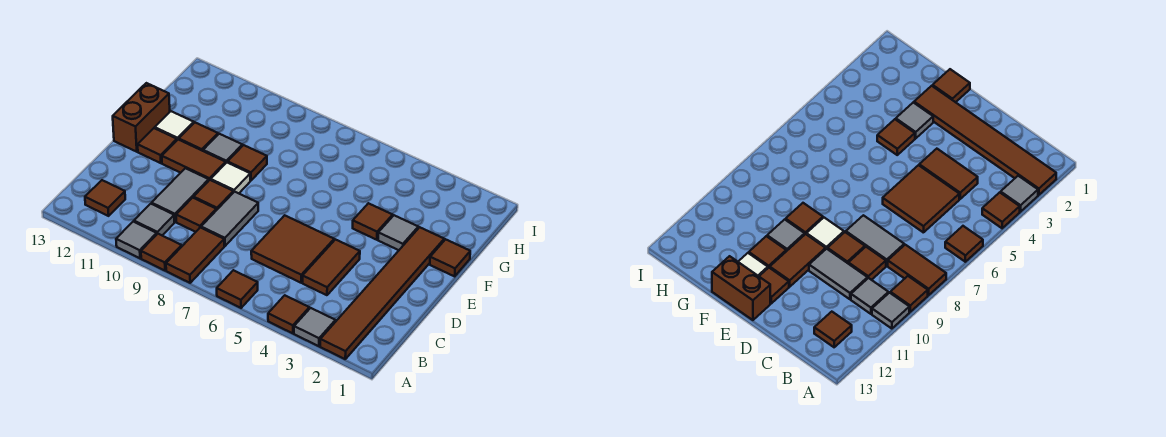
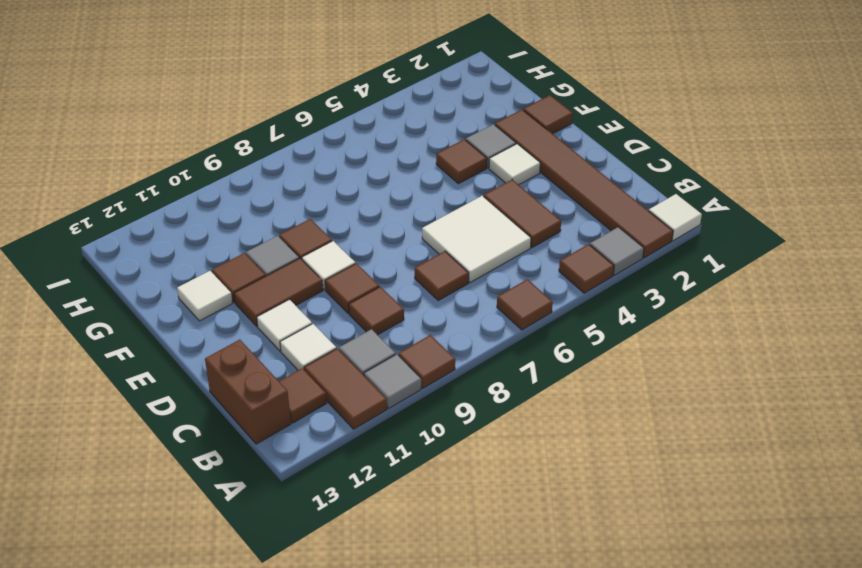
none -> white tile A1 level 1
brown tile A8:B8 level 1 -> brown tile A11:B11 level 1
brown tile C5:D6 level 1 -> white tile C5:D6 level 1
grey tile C8:D8 level 1 -> none
grey tile C10:D10 level 1 -> none
none -> white tile C11 level 1
none -> white tile D11 level 1
none -> white tile E3 level 1
brown tile E12 level 1 -> brown tile C7 level 1
brown brick E13:F13 level 1 -> brown brick B13:C13 level 1

